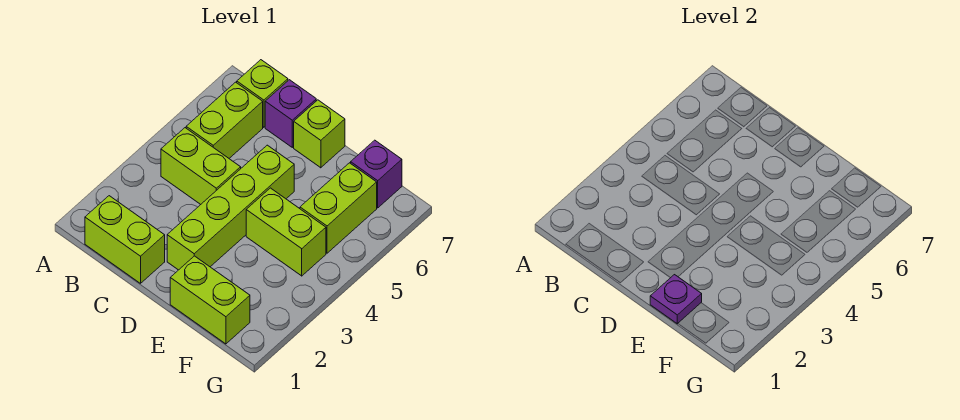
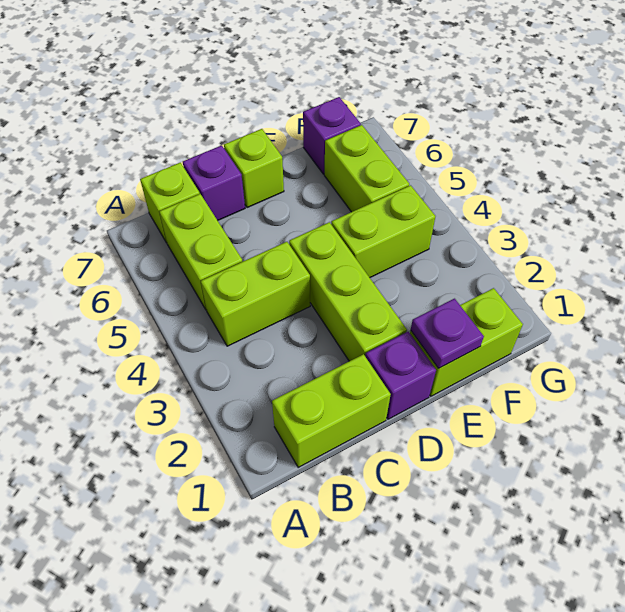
none -> purple brick D1 level 1
lime brick D2:D5 level 1 -> lime brick D2:D4 level 1

